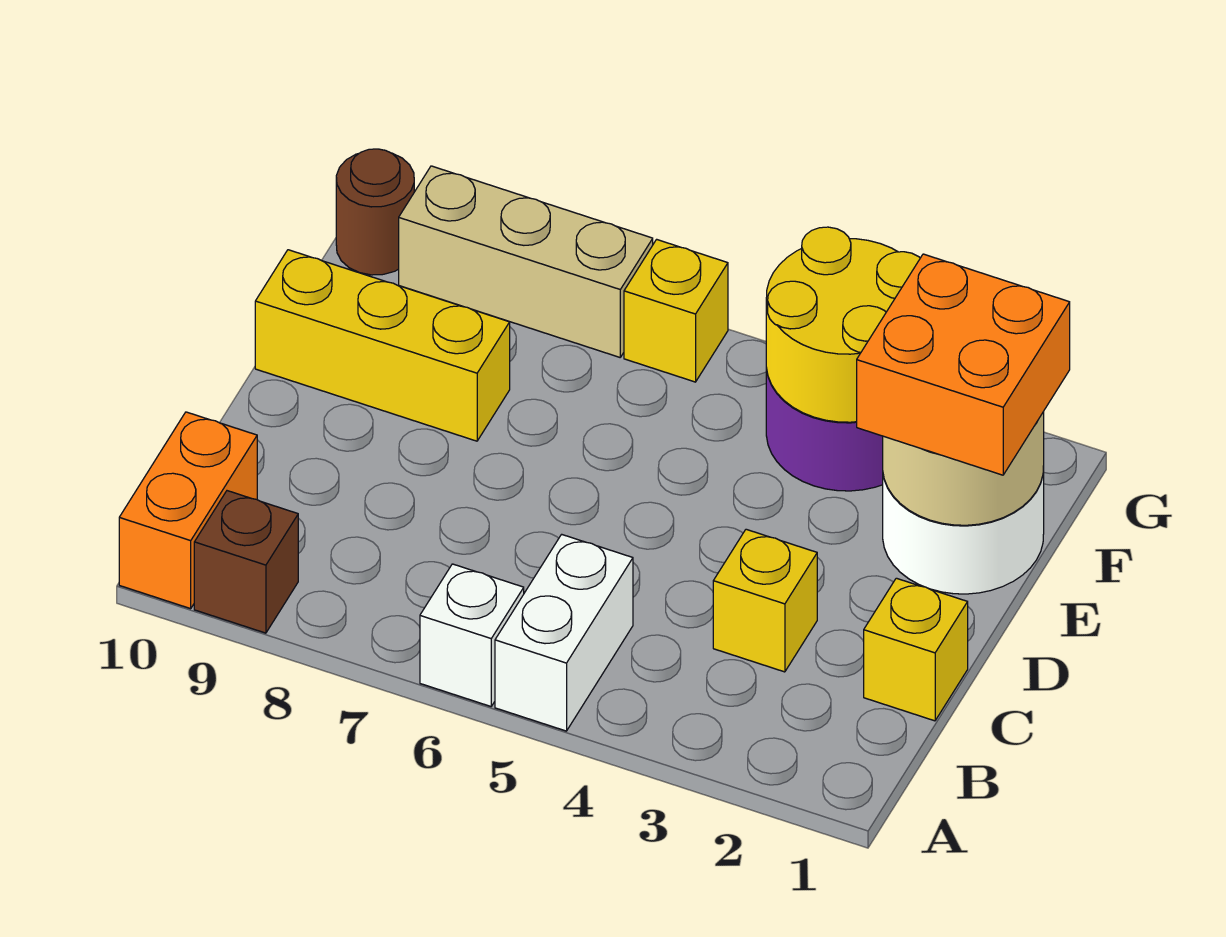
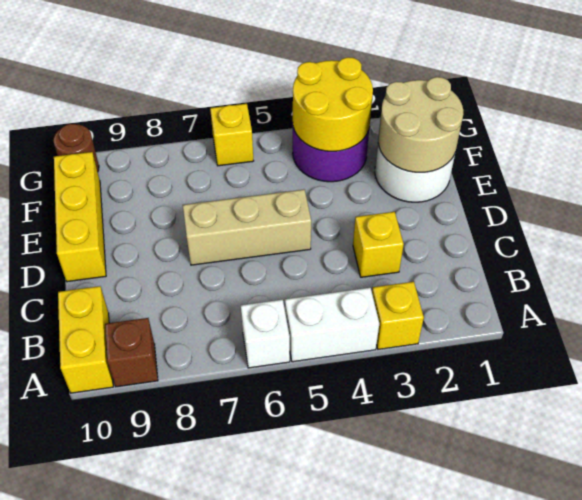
white brick A5:B5 level 1 -> white brick A4:A5 level 1
orange brick A10:B10 level 1 -> yellow brick A10:B10 level 1
yellow brick C1 level 1 -> yellow brick A3 level 1
orange brick E1:F2 level 3 -> none
yellow brick E8:E10 level 1 -> yellow brick D10:F10 level 1
tan brick G7:G9 level 1 -> tan brick D5:D7 level 1

